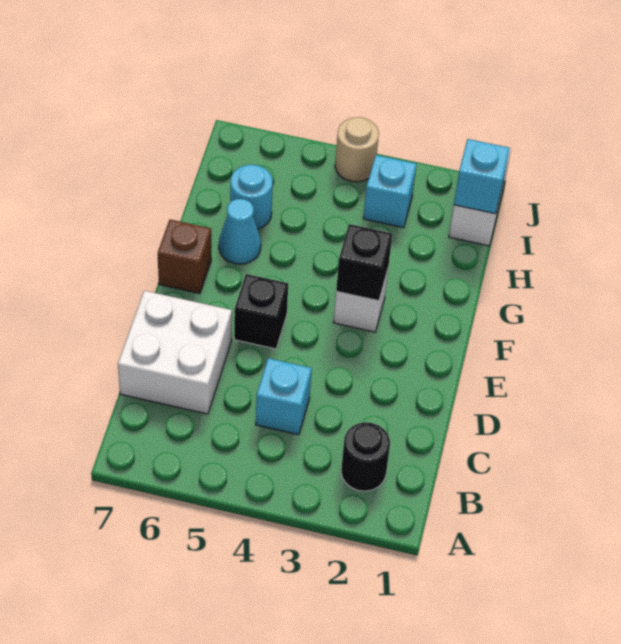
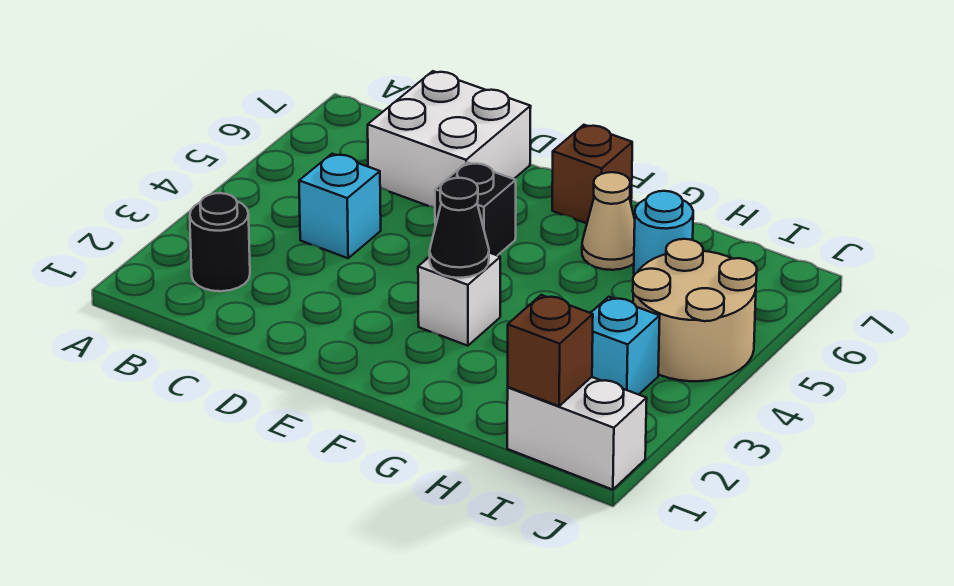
black brick F3 level 2 -> black cone F3 level 2
cyan cone G6 level 1 -> tan cone G6 level 1
cyan brick I1 level 2 -> brown brick I1 level 2
tan round brick J4 level 1 -> tan round brick I4:J5 level 1

